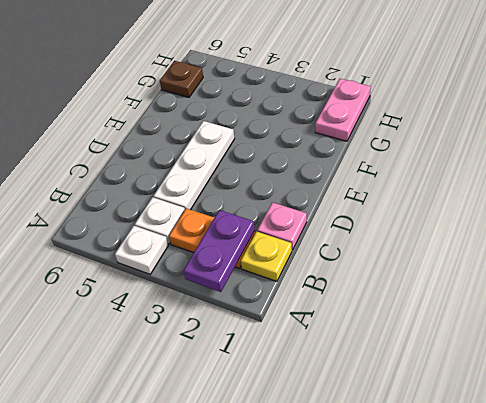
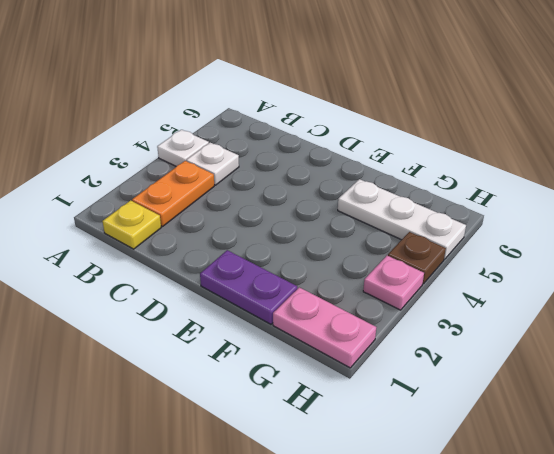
purple plate A2:B2 level 2 -> purple plate E1:F1 level 1
pink plate C1 level 1 -> pink plate H3 level 1
white plate C4:E4 level 1 -> white plate F5:H5 level 1
brown plate G6 level 1 -> brown plate H4 level 1

